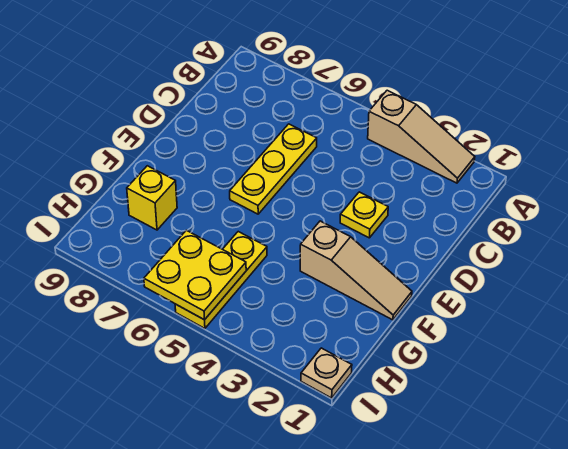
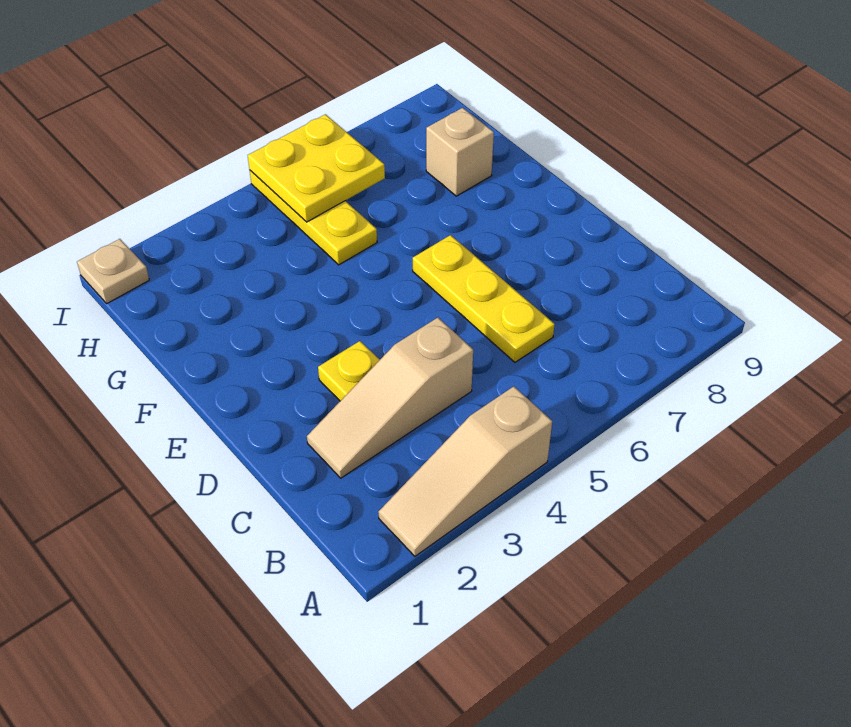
tan slope F1:F3 level 1 top 3 -> tan slope C2:C4 level 1 top 4
yellow brick G8 level 1 -> tan brick G8 level 1

